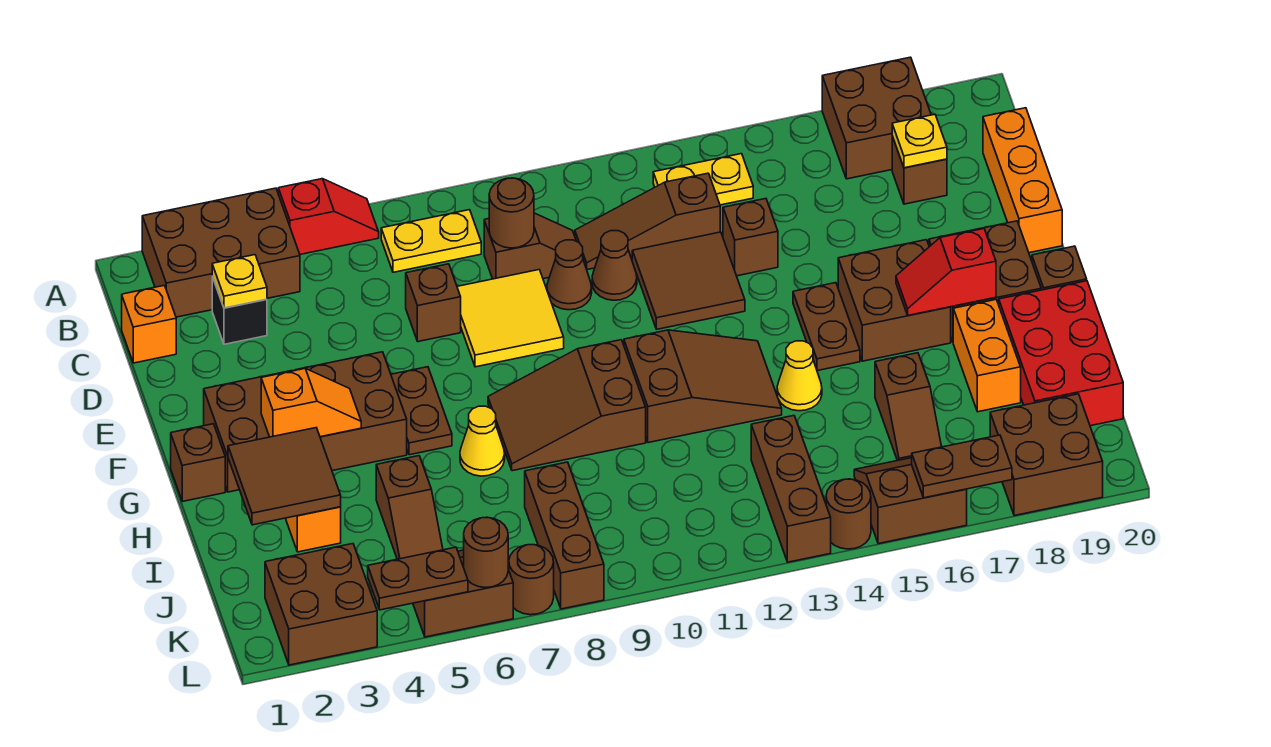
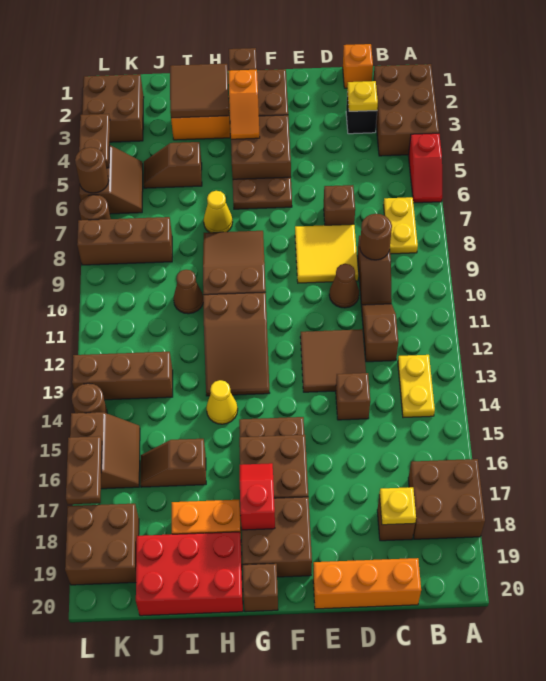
brown slope C11:C13 level 1 top 13 -> brown slope C11:C12 level 1 top 12
brown cone D11 level 1 -> brown cone I10 level 1

